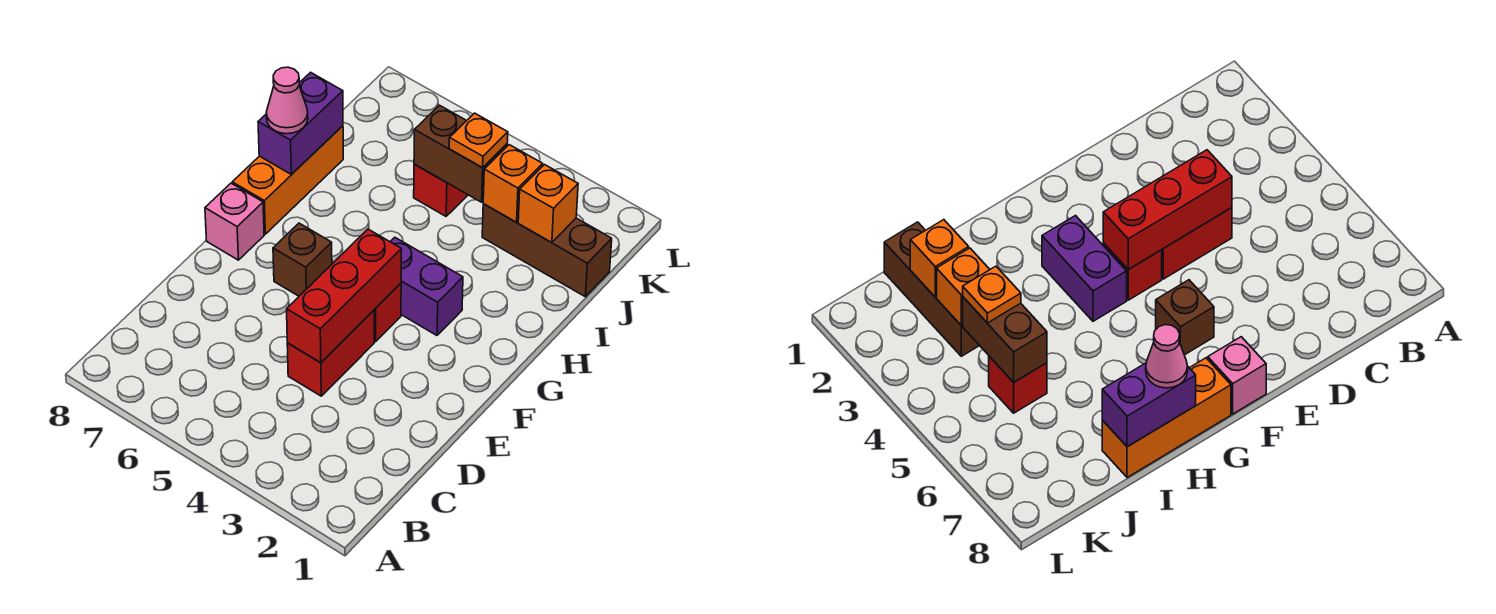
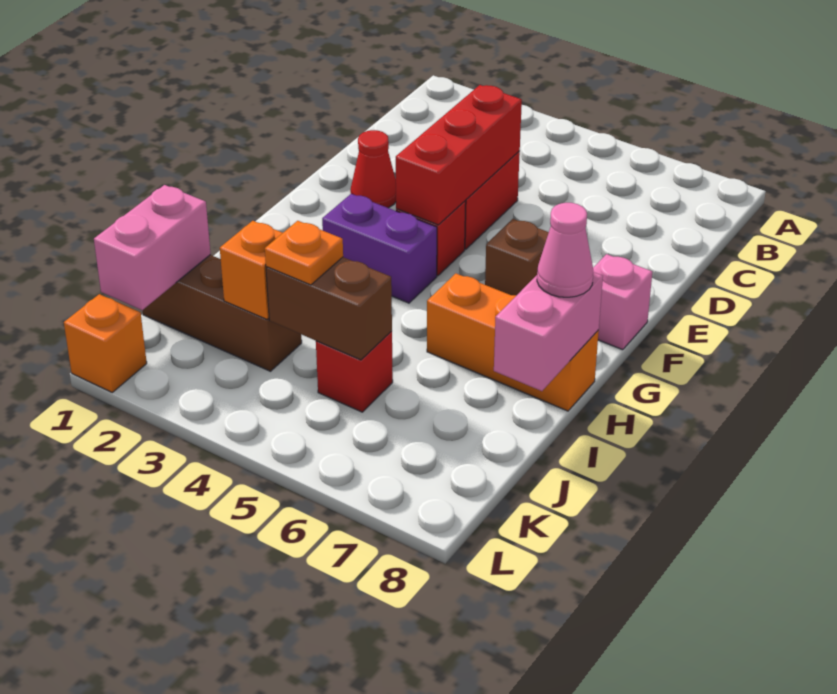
none -> red cone E2 level 1
orange brick G8:I8 level 1 -> orange brick H6:H8 level 1
purple brick H8:I8 level 2 -> pink brick H8:I8 level 2
none -> pink brick J1:K1 level 2
orange brick J2 level 2 -> orange brick L1 level 1

